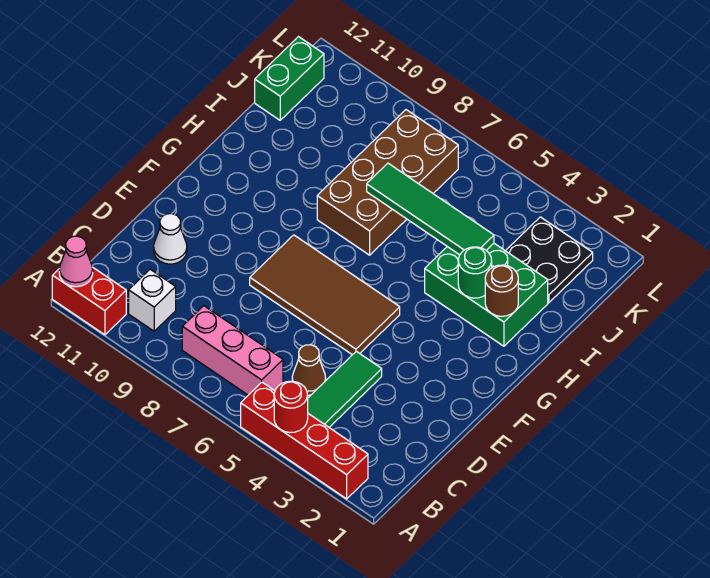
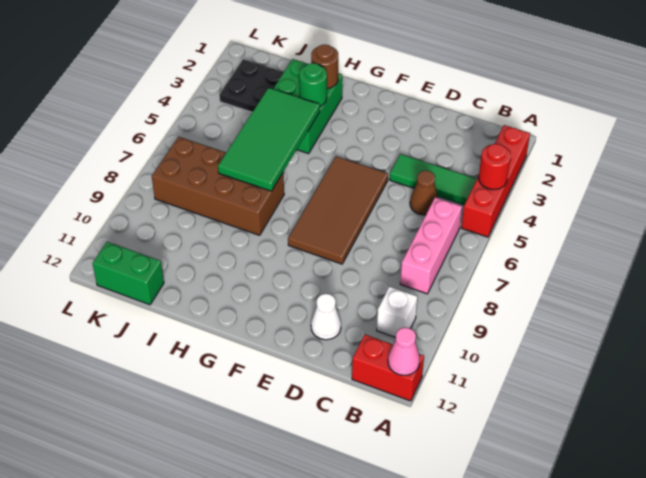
red brick A11:A12 level 1 -> red brick A12:B12 level 1
green tile I4:I7 level 2 -> green tile H4:I7 level 2

